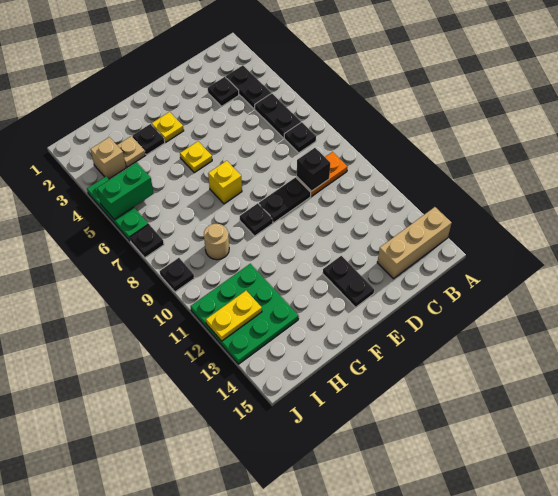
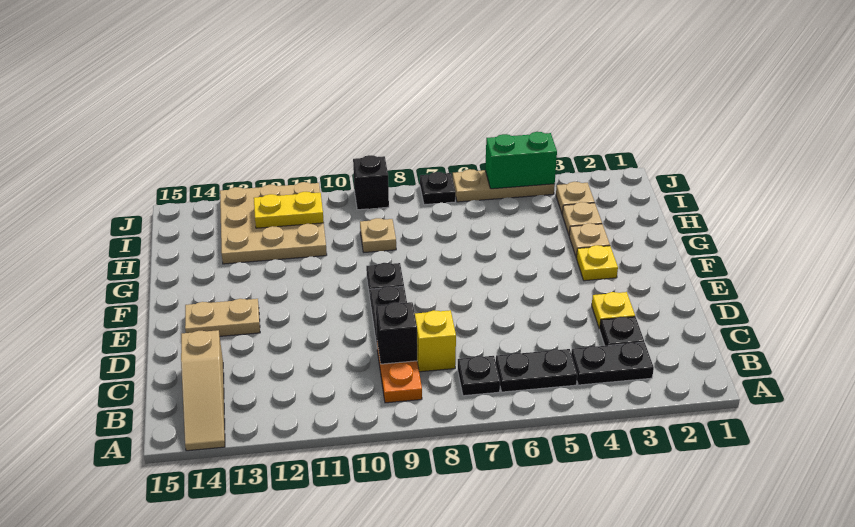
tan brick A14:C14 level 1 -> tan slope A14:C14 level 1 top C
black plate E13:E14 level 1 -> tan plate E13:E14 level 1
yellow plate F5 level 1 -> yellow plate D3 level 1
yellow brick F7 level 1 -> yellow brick C8 level 1
black plate G3 level 1 -> tan plate G3 level 1
tan round brick H9 level 1 -> tan plate H9 level 1
green plate H11:J13 level 1 -> tan plate H11:J13 level 1
tan brick I3 level 1 -> tan plate I3 level 1
green brick I5:J5 level 2 -> green brick J4:J5 level 2
yellow plate I12:J12 level 2 -> yellow plate I11:I12 level 2
green plate J4:J6 level 1 -> tan plate J4:J6 level 1
black plate J9 level 1 -> black brick J9 level 1

